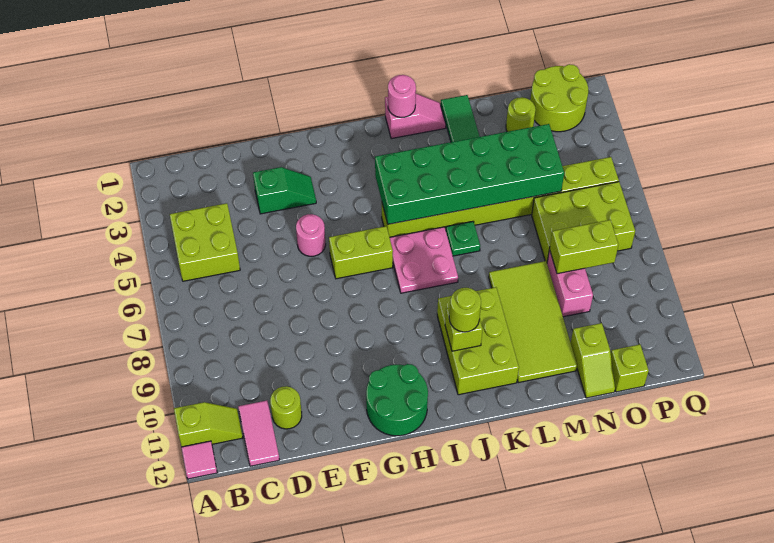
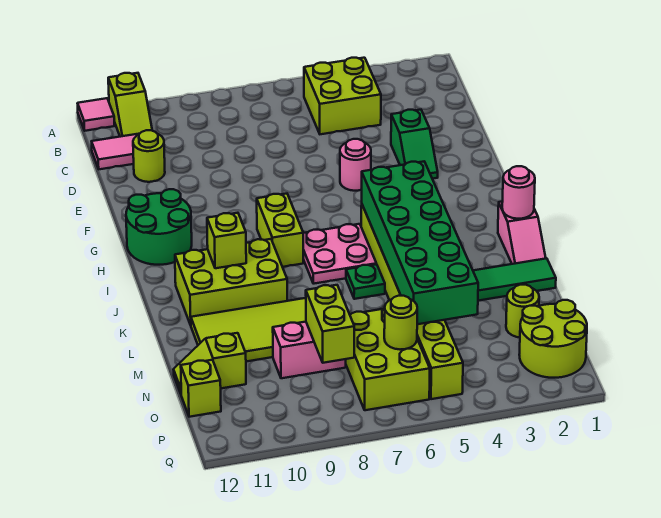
lime brick G6:H6 level 1 -> lime brick H8:I8 level 1
lime round brick J10 level 3 -> lime round brick O6 level 2

